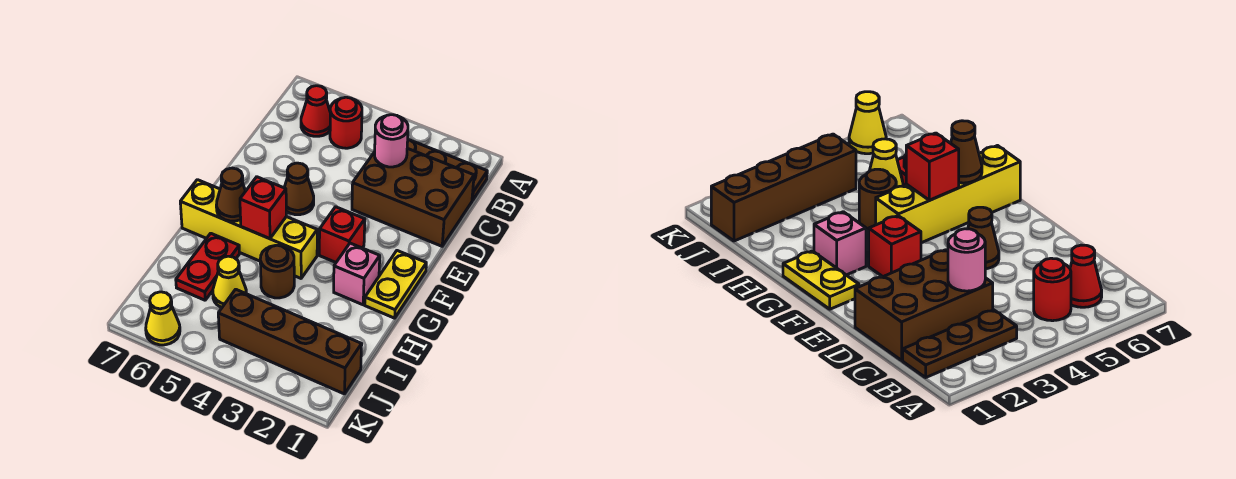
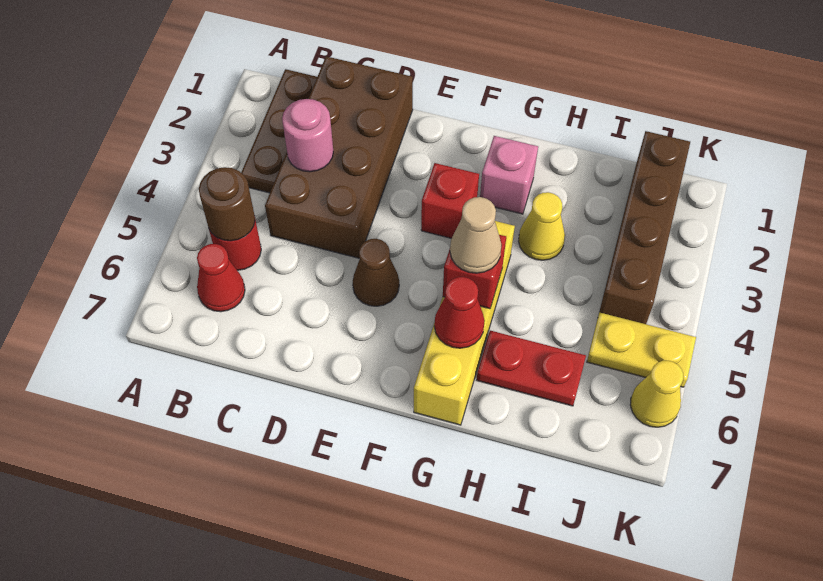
brown brick C1:D3 level 1 -> brown brick C1:D4 level 1
yellow plate F1:G1 level 1 -> yellow plate J5:K5 level 1
none -> tan cone G5 level 3
brown cone G6 level 2 -> red cone G6 level 2
brown round brick H4 level 1 -> brown round brick B5 level 2
yellow cone I5 level 1 -> yellow cone H3 level 1

